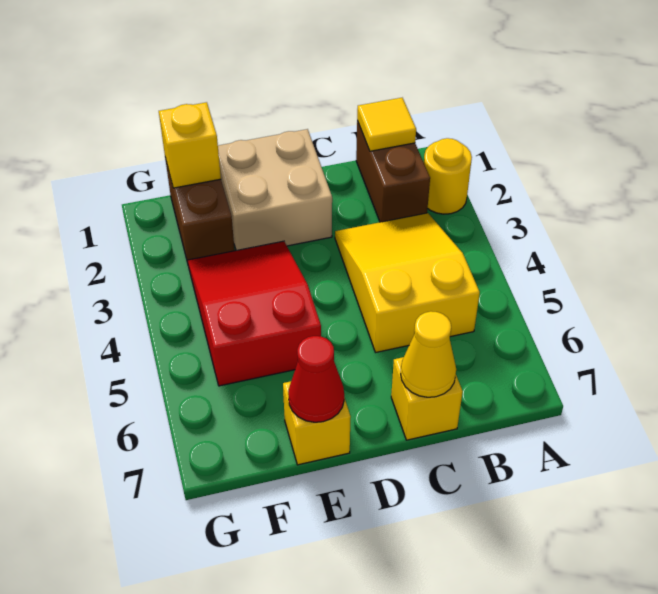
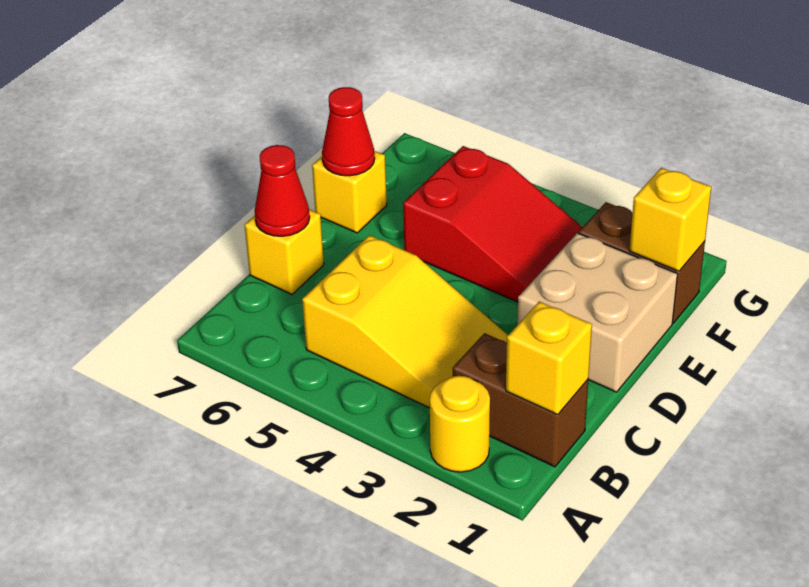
yellow tile B1 level 2 -> yellow brick B1 level 2
yellow cone C7 level 2 -> red cone C7 level 2

